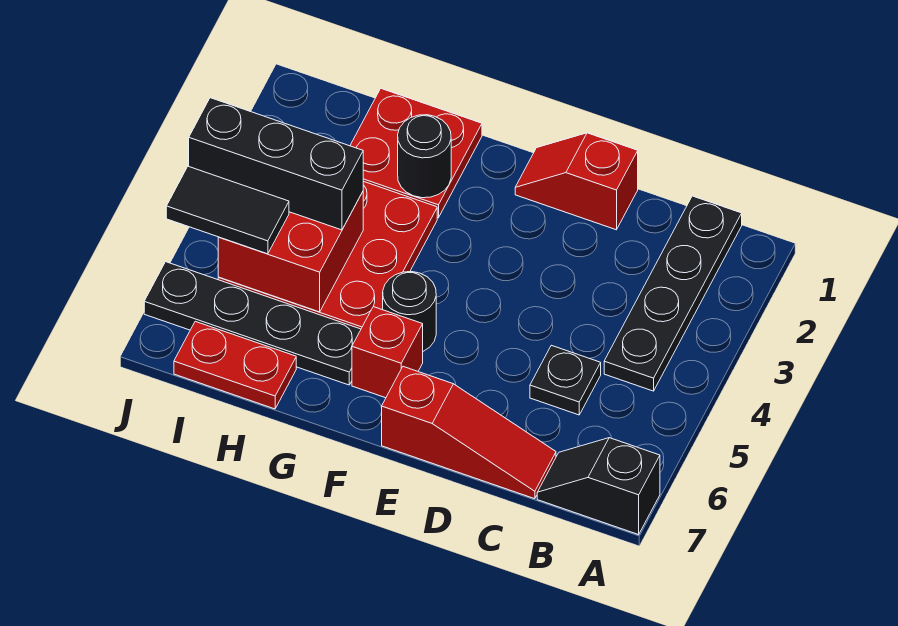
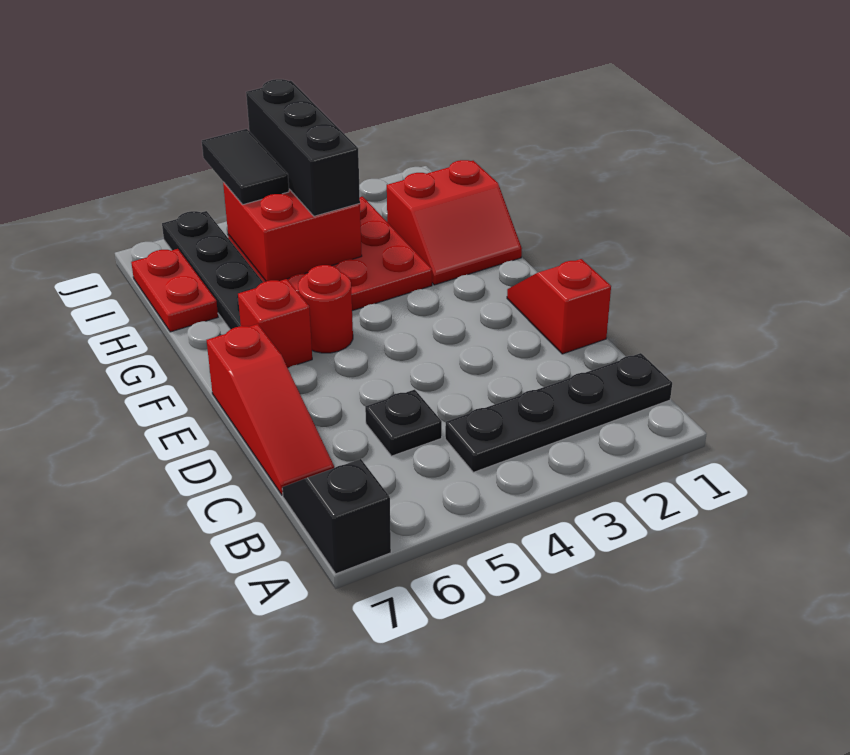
black round brick F5 level 1 -> red round brick F5 level 1
red plate G1:H2 level 1 -> red slope G1:H2 level 1 top H
black round brick G2 level 2 -> none

